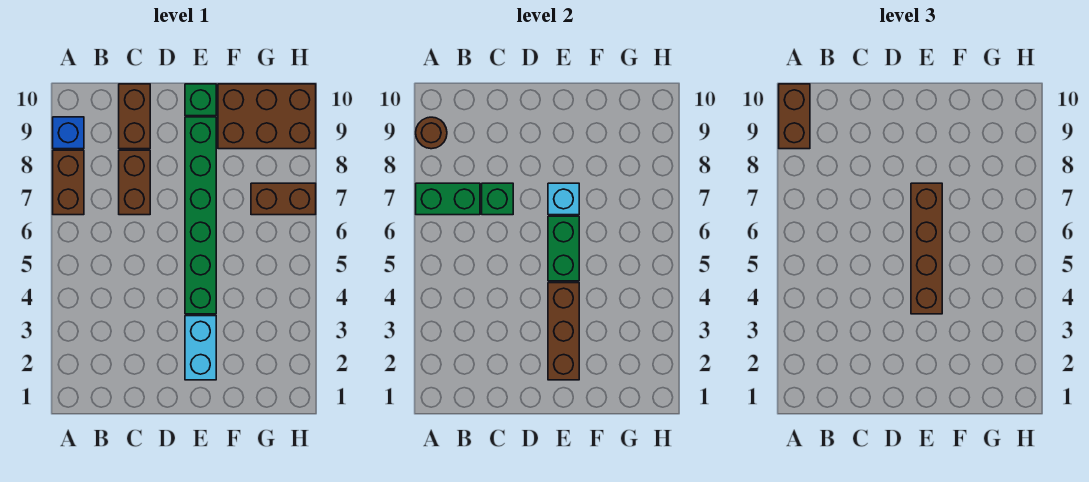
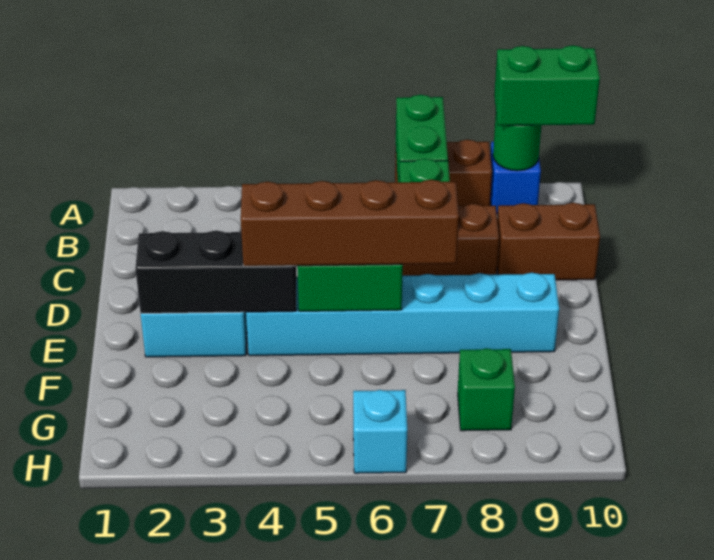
brown round brick A9 level 2 -> green round brick A9 level 2
brown brick A9:A10 level 3 -> green brick A9:A10 level 3
brown brick E2:E4 level 2 -> black brick E2:E4 level 2
green brick E4:E9 level 1 -> cyan brick E4:E9 level 1
cyan brick E7 level 2 -> cyan brick H6 level 1
green brick E10 level 1 -> green brick G8 level 1
brown brick F9:H10 level 1 -> none
brown brick G7:H7 level 1 -> none

